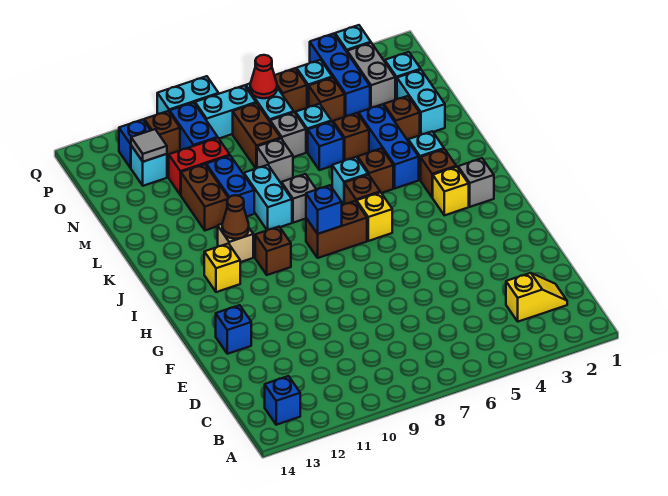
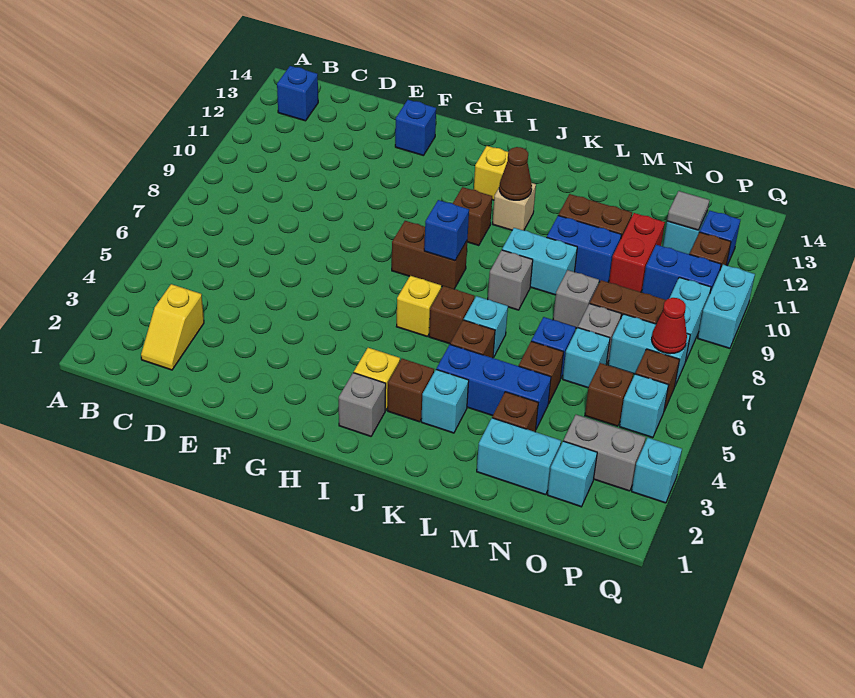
brown brick I7:I8 level 1 -> brown brick H8:I8 level 1
blue brick O4:Q4 level 1 -> none

